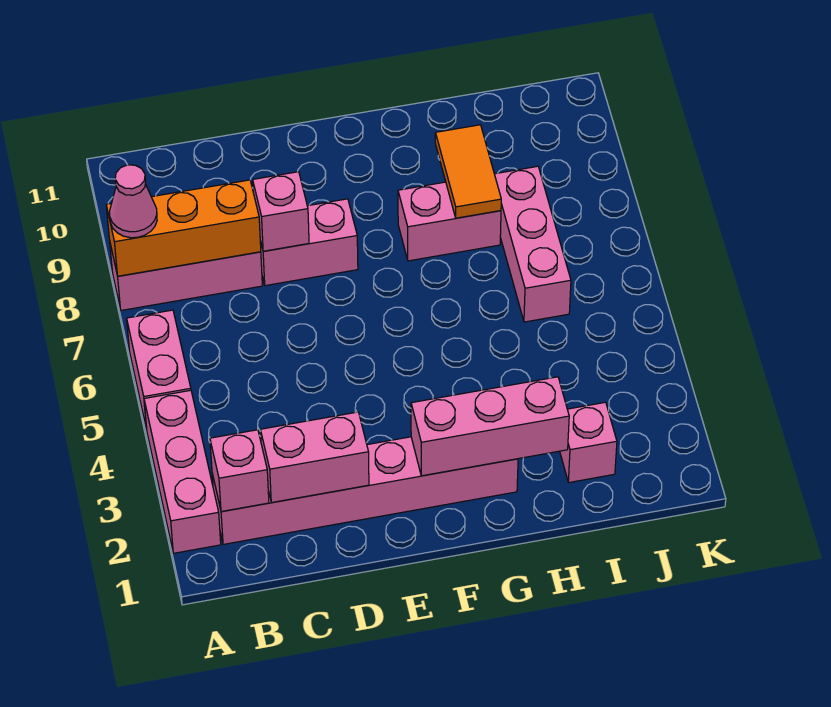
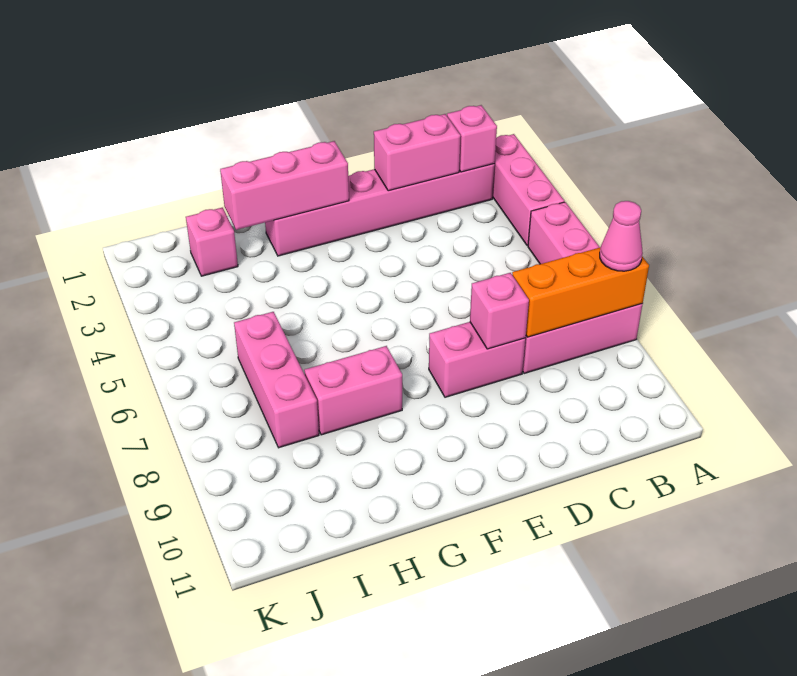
orange tile H8:H9 level 2 -> none

